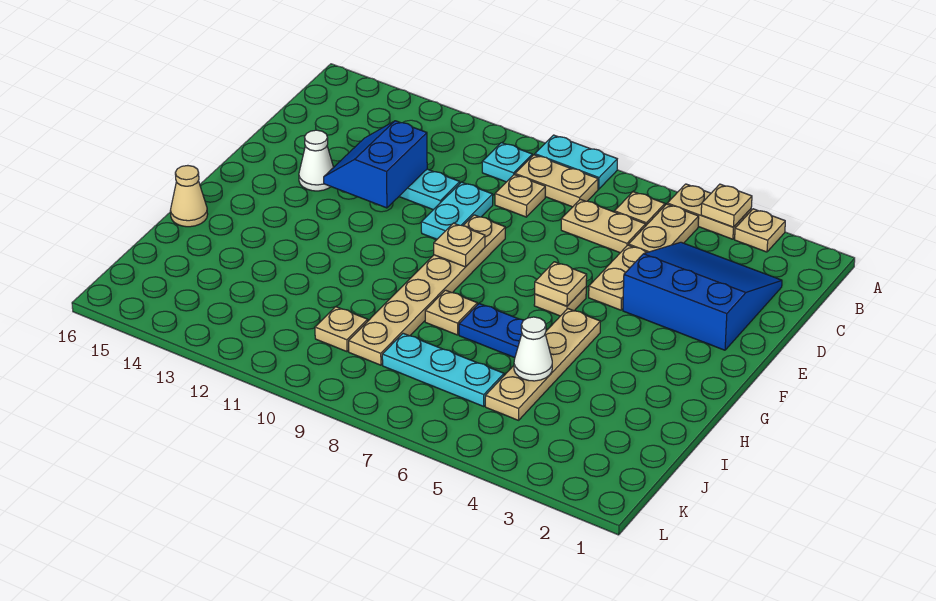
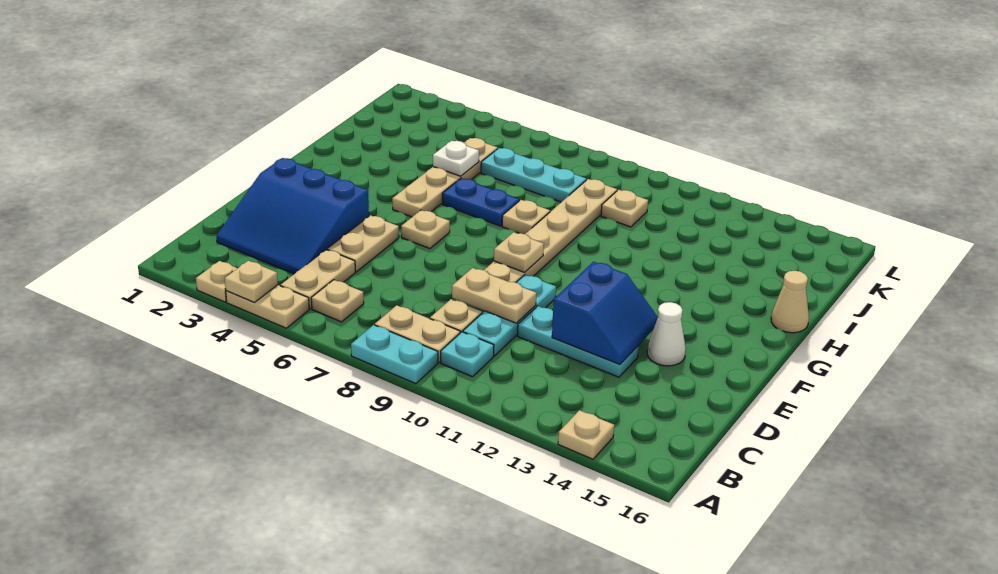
tan plate C6:C7 level 1 -> tan plate D9:D10 level 2
cyan plate D10:E10 level 1 -> cyan plate C10:E10 level 1
tan plate F6 level 2 -> tan plate A14 level 1
white cone I5 level 2 -> white plate I5 level 2

